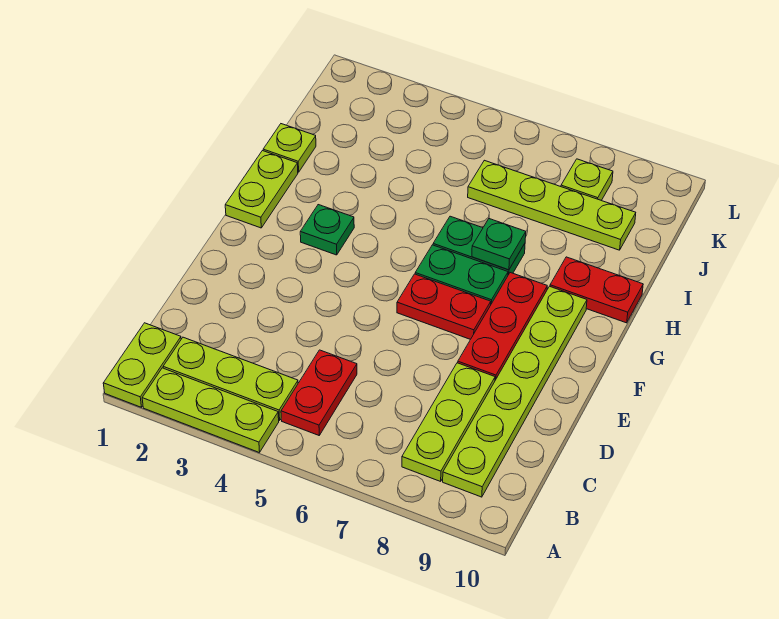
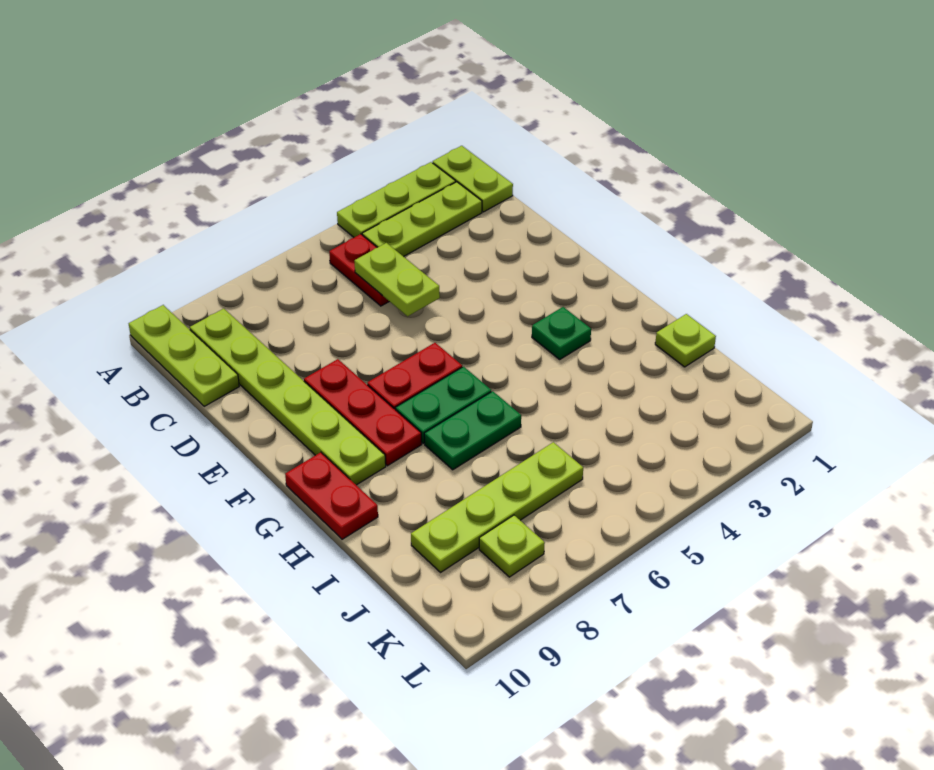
lime plate B8:D8 level 1 -> lime plate A10:C10 level 1
lime plate G1:H1 level 1 -> lime plate C5:D5 level 2
green plate H7 level 2 -> none
red plate H9:H10 level 1 -> red plate G10:H10 level 1

